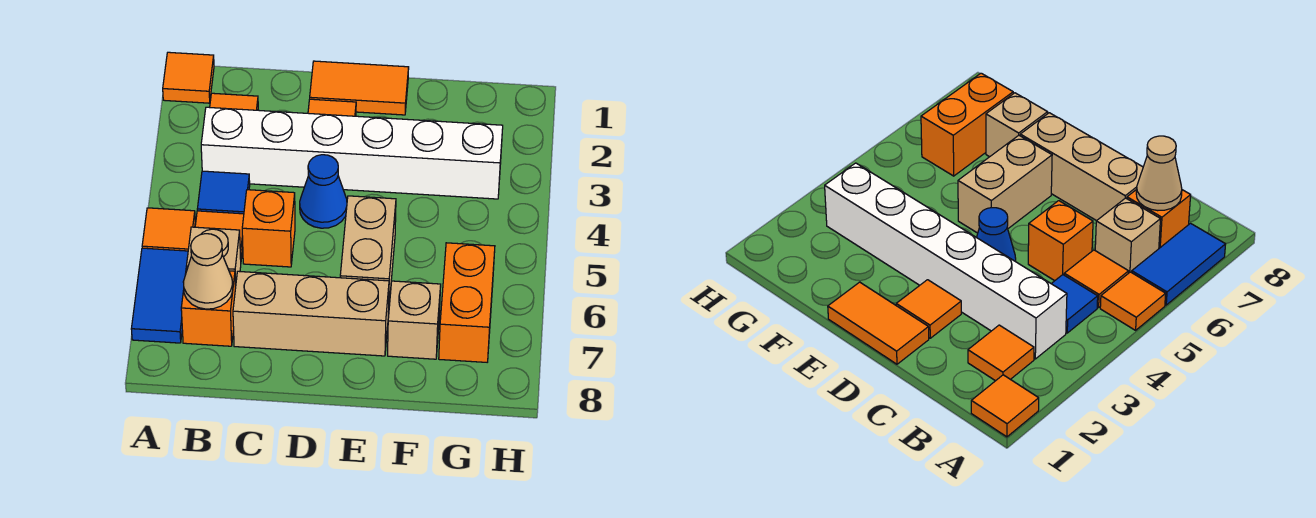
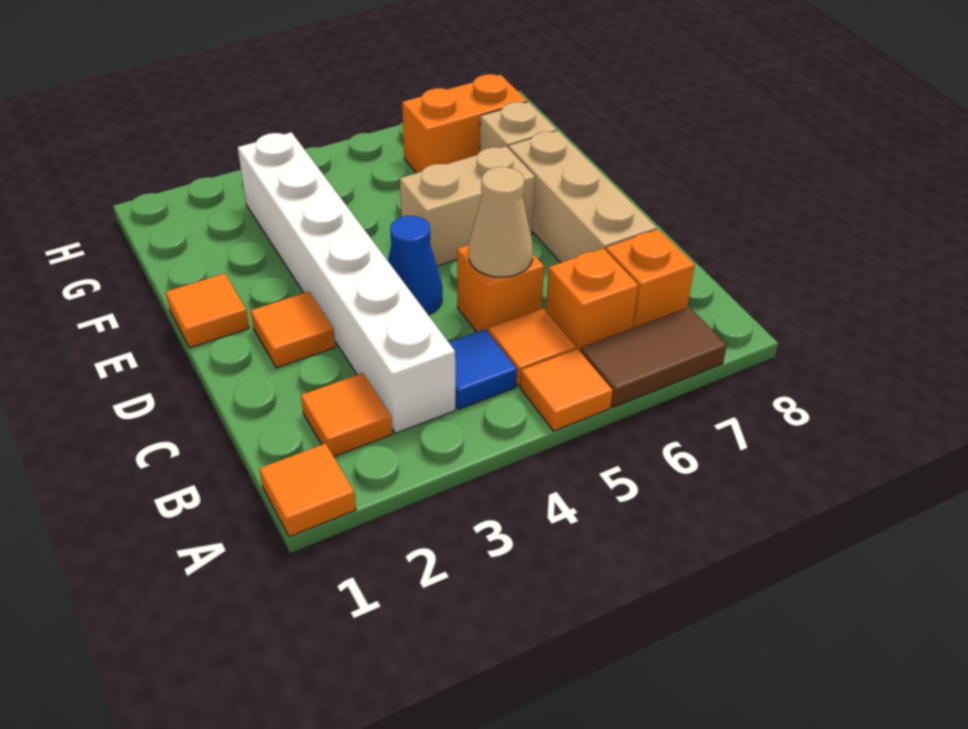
blue tile A6:A7 level 1 -> brown tile A6:A7 level 1
tan brick B6 level 1 -> orange brick B6 level 1
tan cone B7 level 2 -> tan cone C5 level 2
orange tile D1:E1 level 1 -> orange tile E1 level 1

